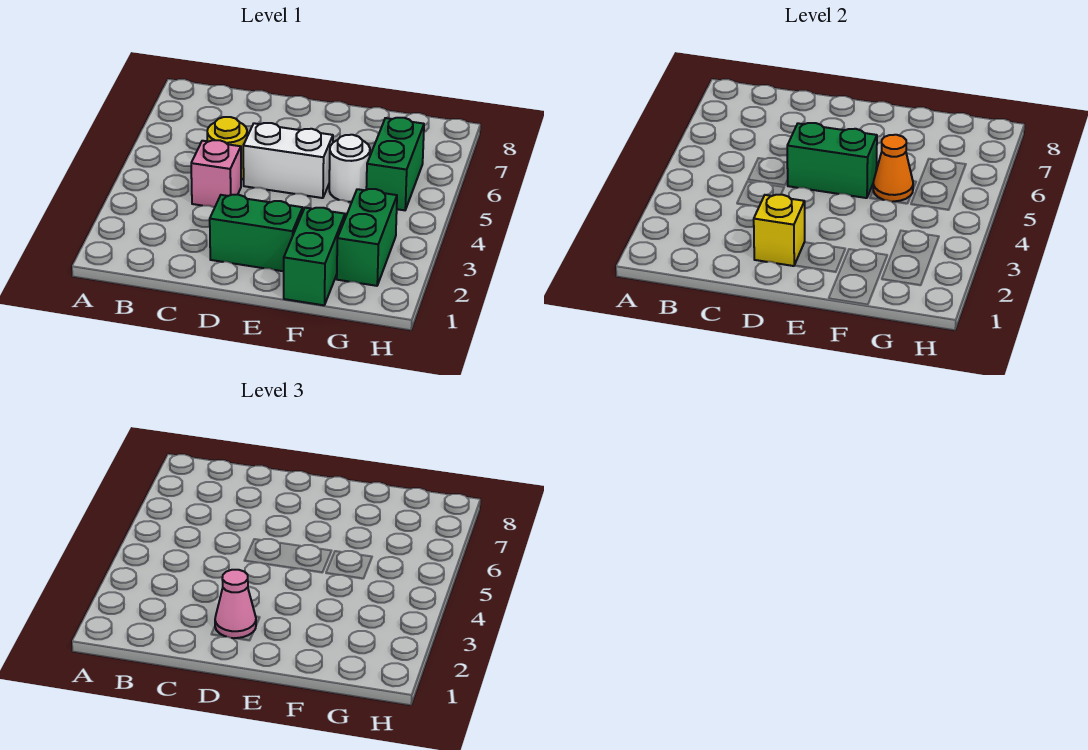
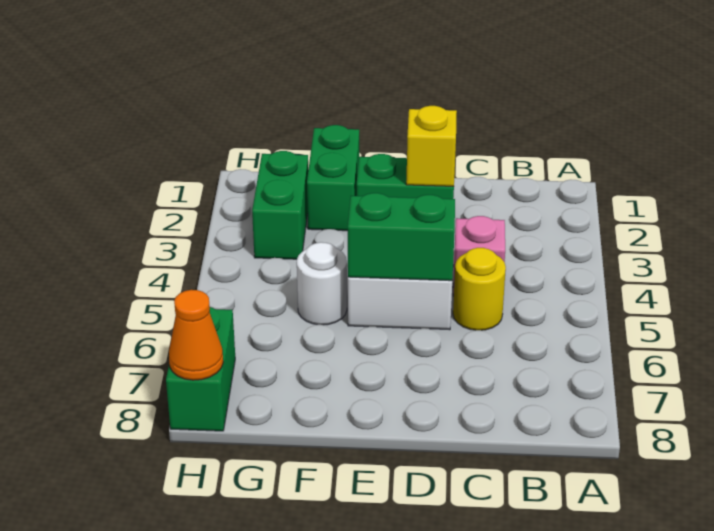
pink cone D2 level 3 -> none
orange cone F5 level 2 -> orange cone H8 level 2
green brick G5:G6 level 1 -> green brick H7:H8 level 1

